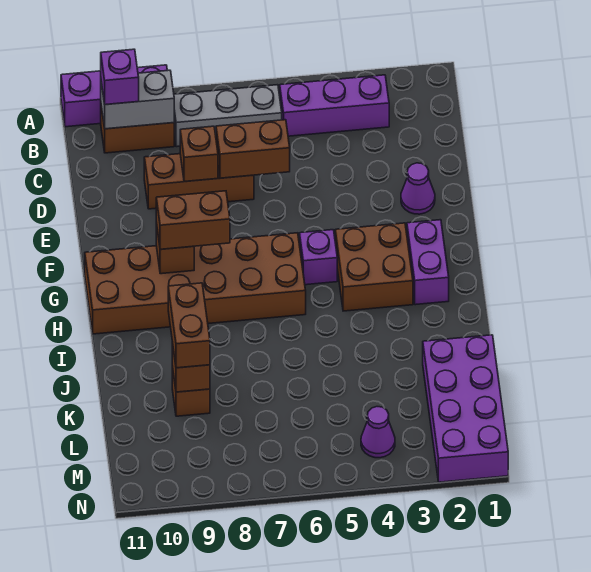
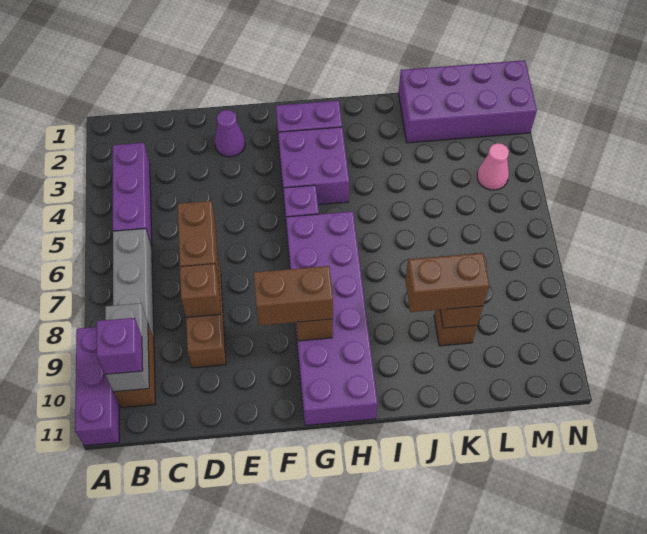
brown brick G3:H4 level 1 -> purple brick G3:H4 level 1
brown brick G6:H11 level 1 -> purple brick G6:H11 level 1
brown brick G8:G9 level 3 -> brown brick F9:G9 level 3
purple cone M4 level 1 -> pink cone M4 level 1

